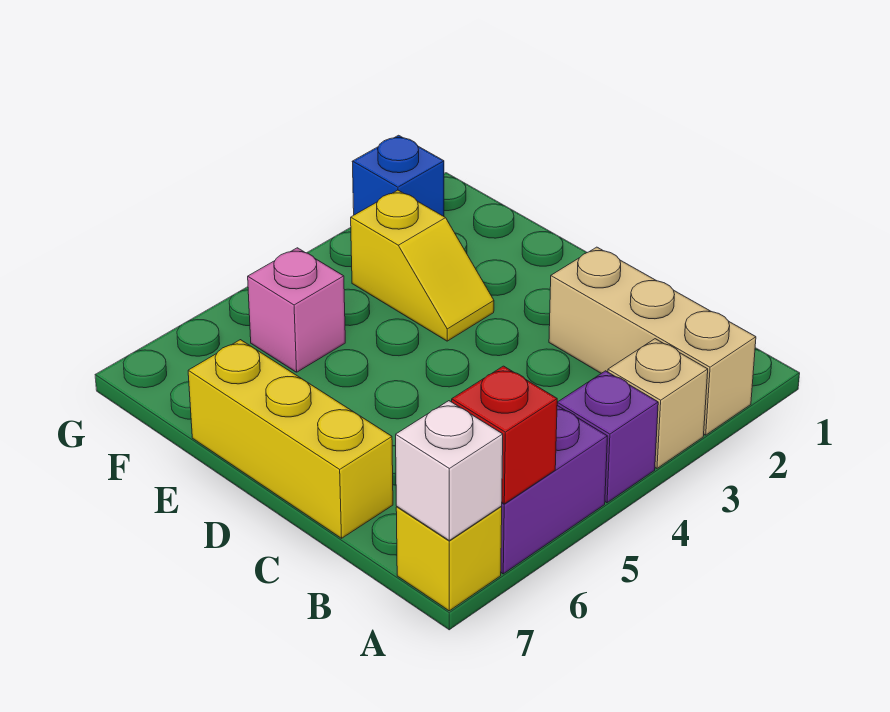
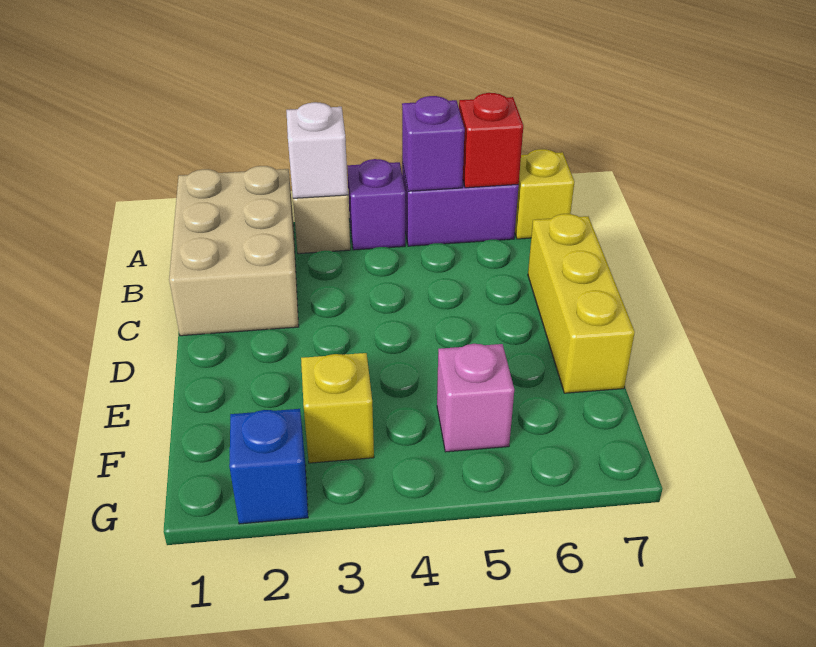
tan brick A2:C2 level 1 -> tan brick A1:C2 level 1
none -> purple brick A5 level 2
white brick A7 level 2 -> white brick A3 level 2

